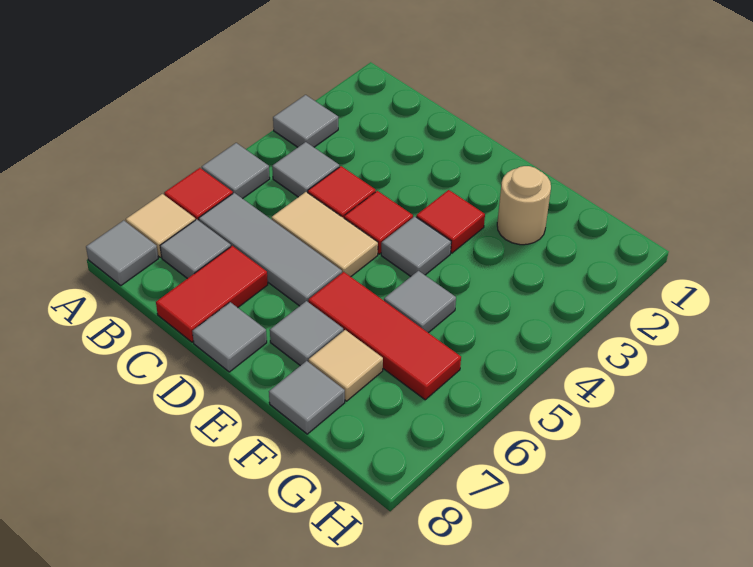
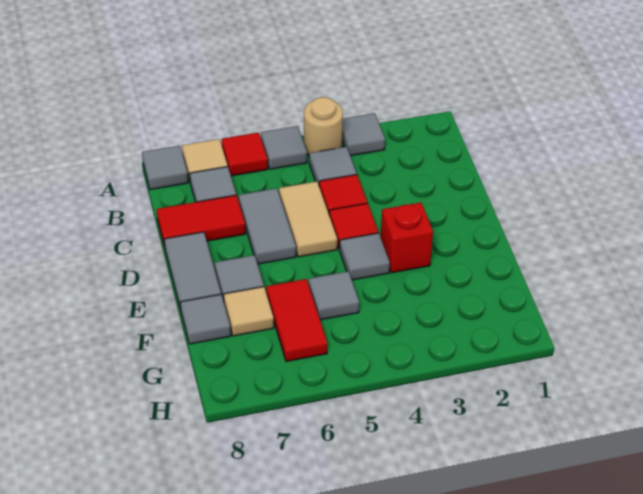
grey tile B6:D6 level 1 -> grey tile C6:D6 level 1
grey tile D8 level 1 -> grey tile D8:E8 level 1
red tile E3 level 1 -> red brick E3 level 1
red tile E6:G6 level 1 -> red tile F6:G6 level 1
tan round brick F2 level 1 -> tan round brick A4 level 1

